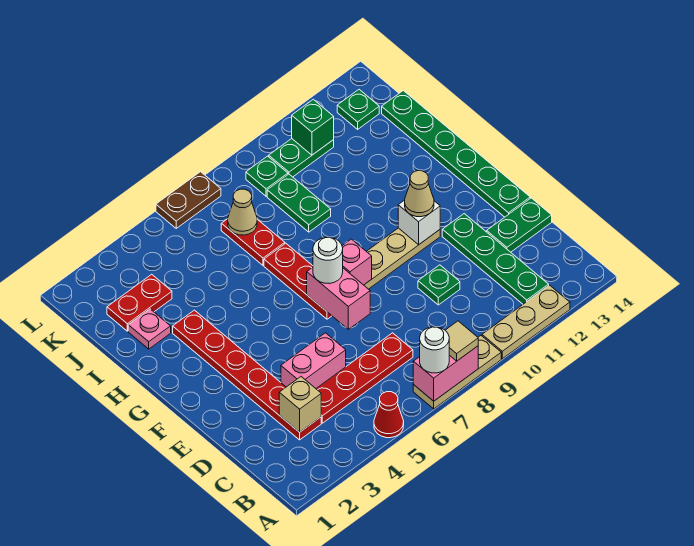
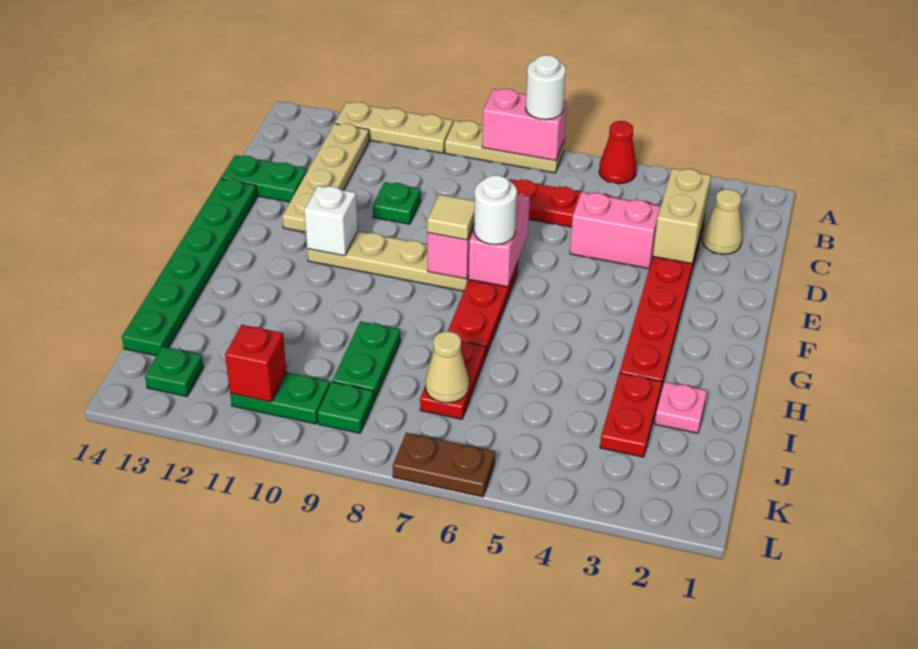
tan tile A8 level 3 -> tan tile F8 level 3
green plate B12:E12 level 1 -> tan plate B12:E12 level 1
tan brick C3 level 2 -> tan brick C3:D3 level 2
tan cone F11 level 3 -> tan cone C2 level 1
red plate J2:J3 level 1 -> red plate I3:J3 level 1
green brick K11 level 2 -> red brick K11 level 2

